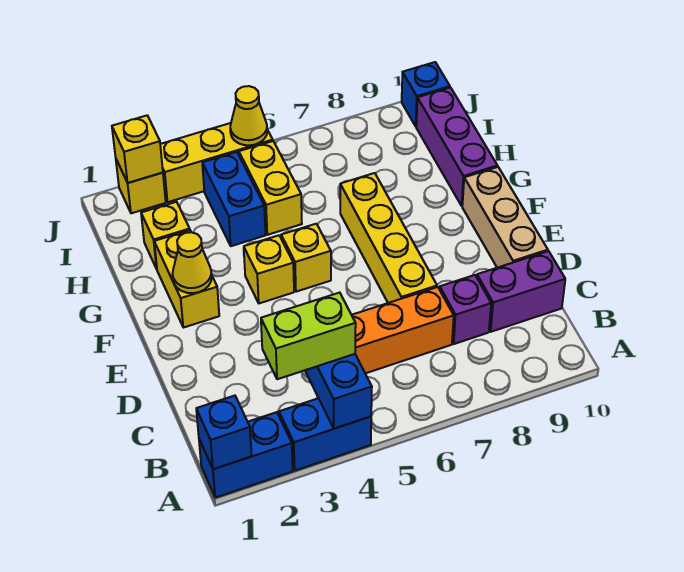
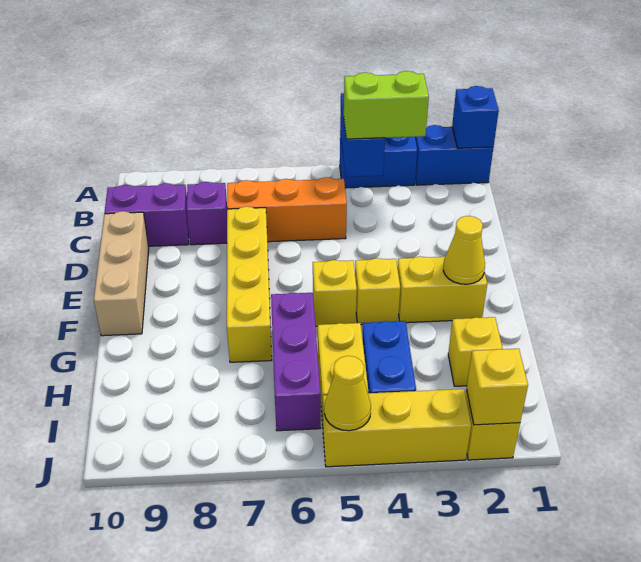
yellow brick F2:G2 level 1 -> yellow brick F2:F3 level 1
purple brick G10:I10 level 1 -> purple brick G6:I6 level 1
blue brick J10 level 1 -> none

